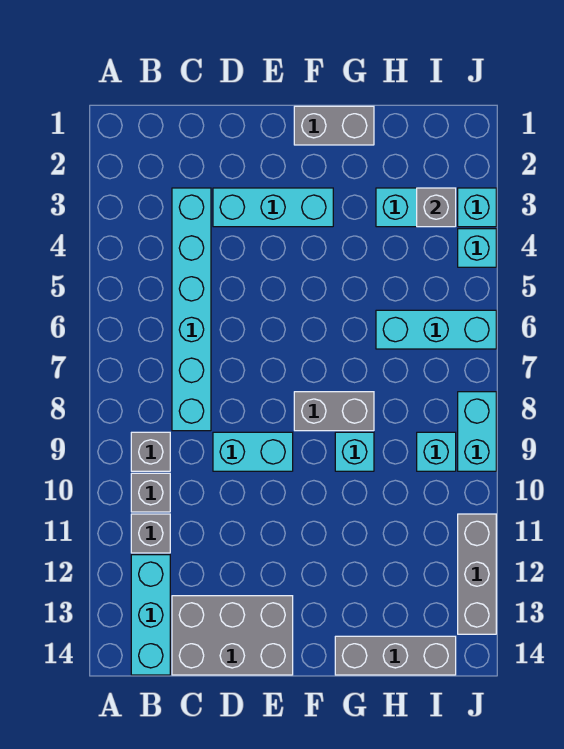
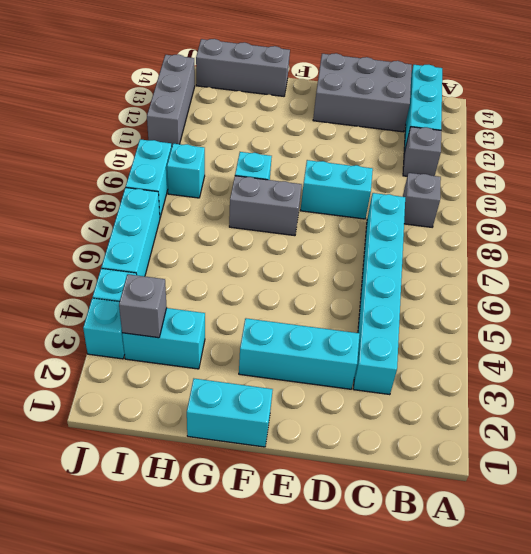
grey brick B10 level 1 -> none
grey brick F1:G1 level 1 -> cyan brick F1:G1 level 1
cyan brick H6:J6 level 1 -> cyan brick J5:J7 level 1

